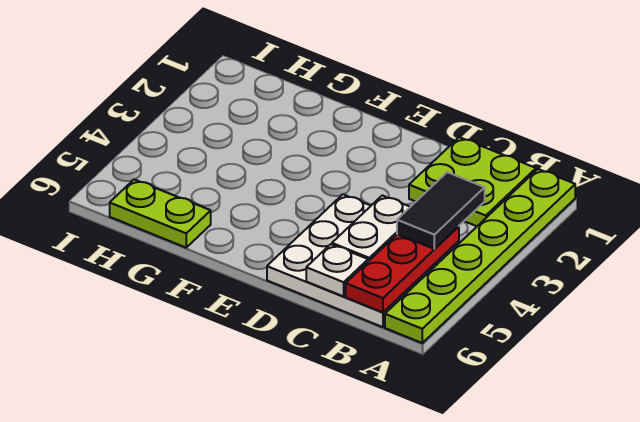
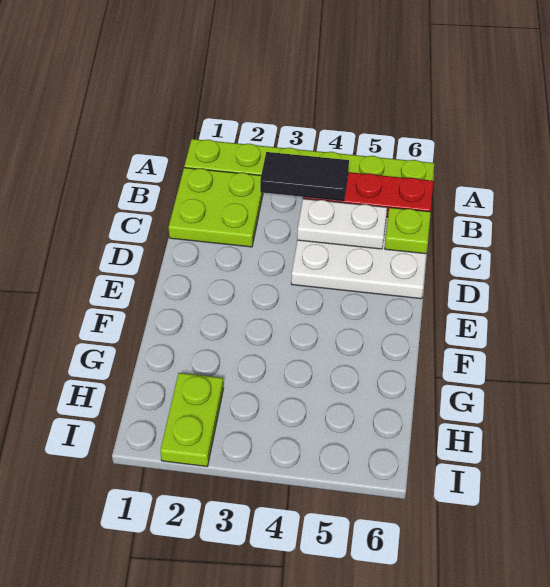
white plate C6 level 2 -> lime plate C6 level 2
lime plate G6:H6 level 1 -> lime plate H2:I2 level 1

